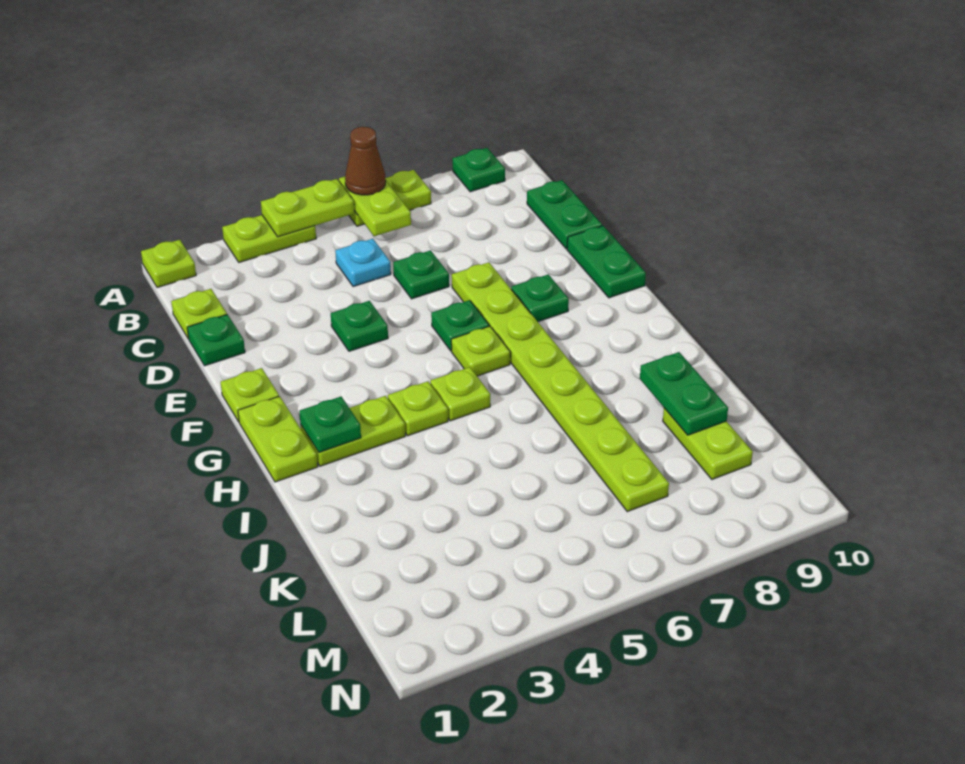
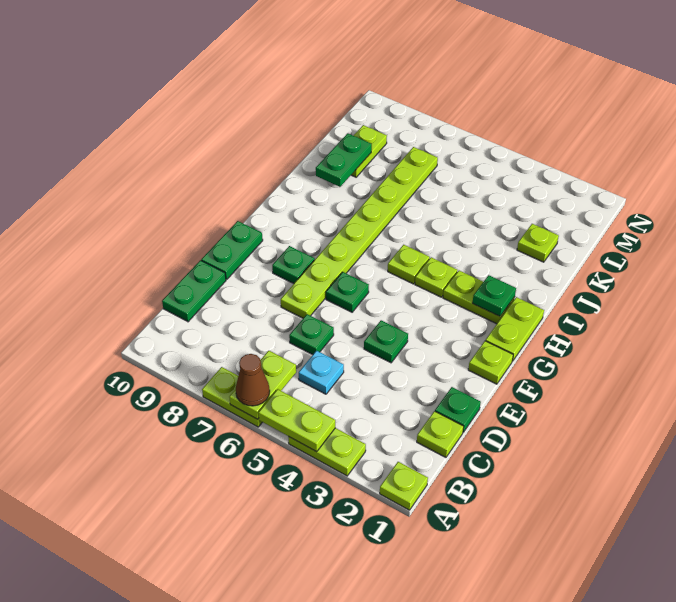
green plate A9 level 1 -> none
lime plate G6 level 1 -> lime plate K2 level 1

